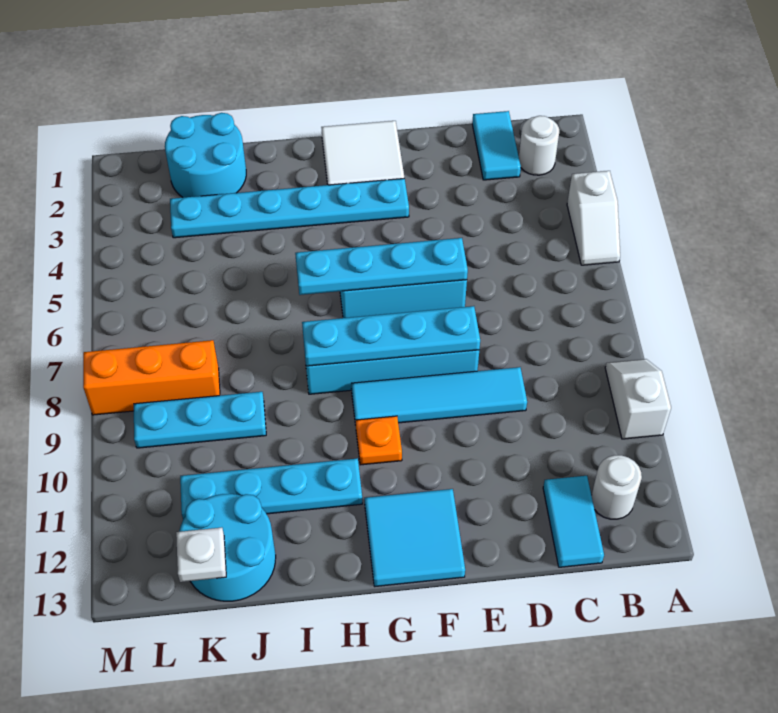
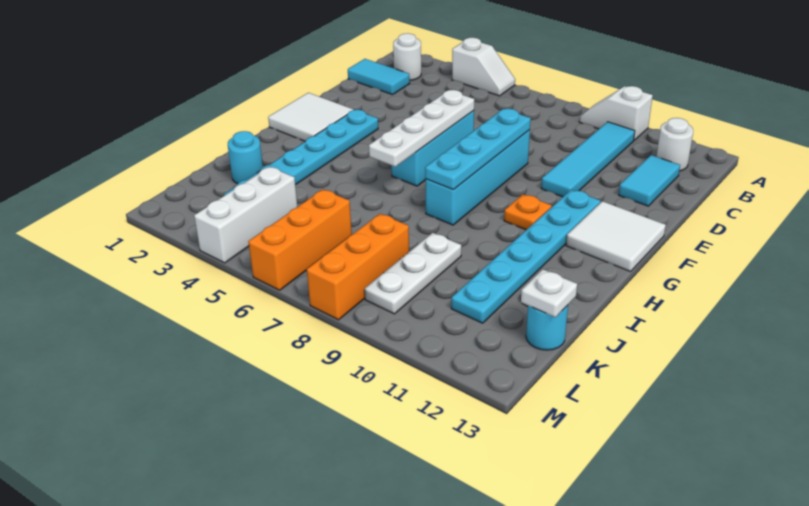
cyan tile C12:C13 level 1 -> cyan tile C12:D12 level 1
cyan tile D9:G9 level 1 -> cyan tile B10:E10 level 1
cyan plate E6:H6 level 2 -> white plate E6:H6 level 2
cyan tile F12:G13 level 1 -> white tile F12:G13 level 1
cyan plate H11:K11 level 1 -> cyan plate F11:K11 level 1
cyan round brick J1:K2 level 1 -> cyan round brick J2 level 1
cyan plate J9:L9 level 1 -> white plate J9:L9 level 1
cyan round brick J12:K13 level 1 -> cyan round brick K13 level 1
none -> white brick K4:M4 level 1
none -> orange brick K6:M6 level 1

